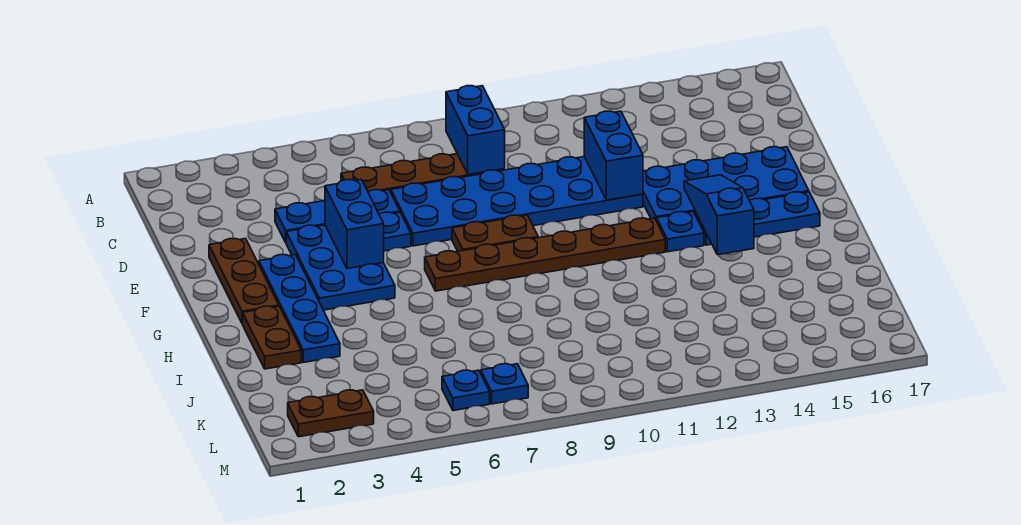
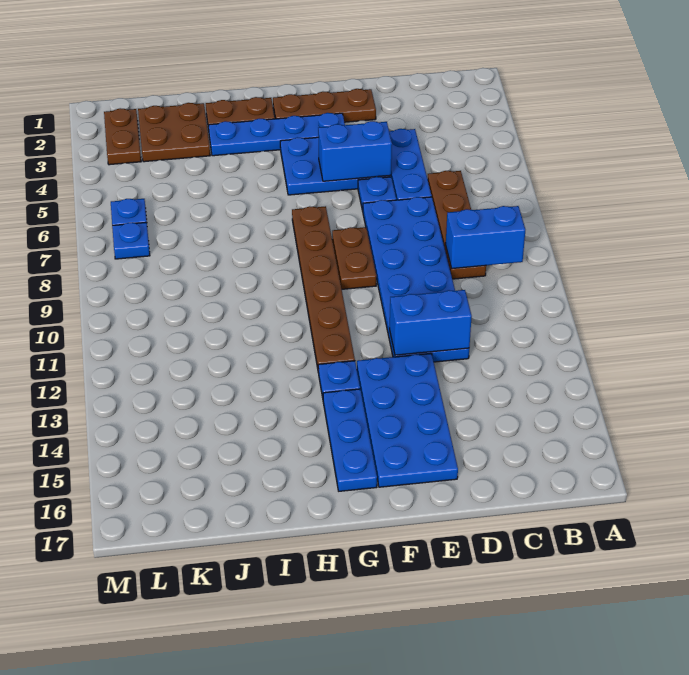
blue slope F14:H14 level 2 top H -> none
none -> brown plate J2:K3 level 1

